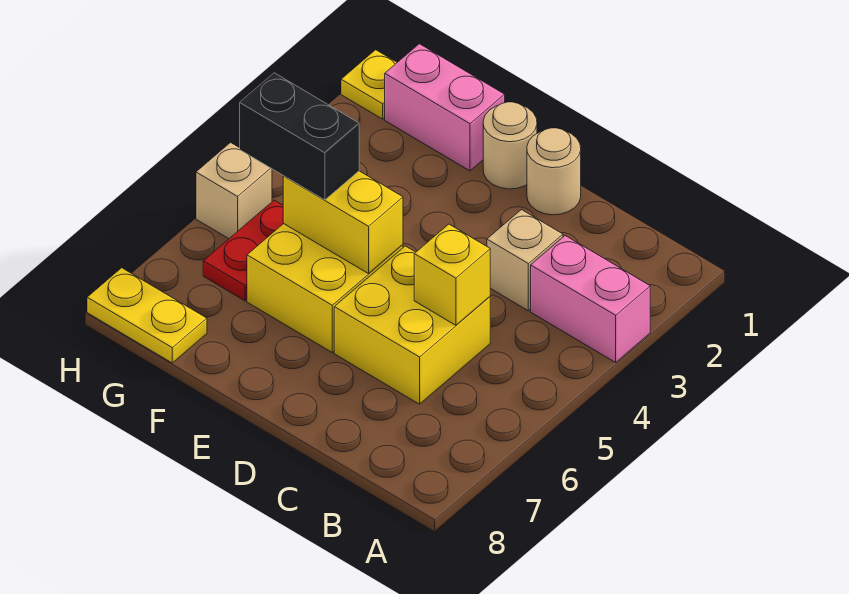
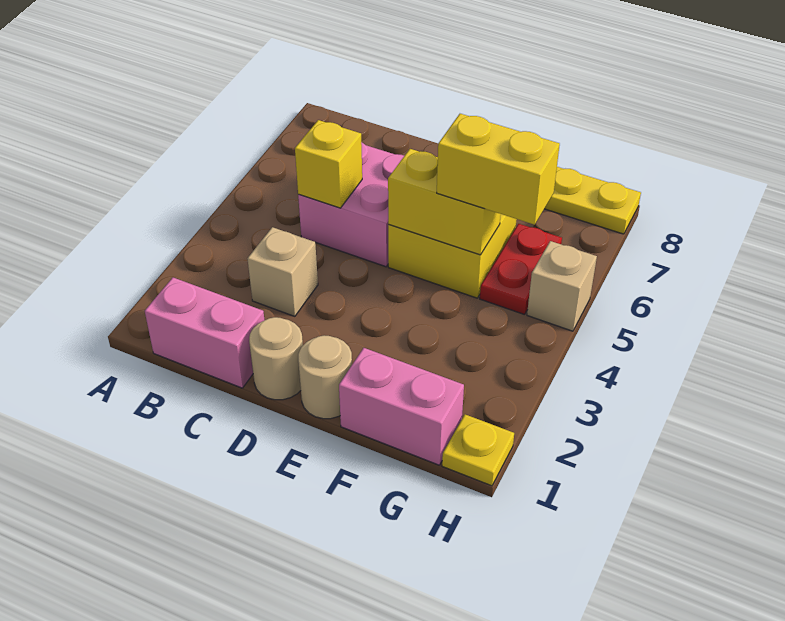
pink brick A3:B3 level 1 -> pink brick B1:C1 level 1
yellow brick C5:D6 level 1 -> pink brick C5:D6 level 1
black brick F5:G5 level 3 -> yellow brick F5:G5 level 3

